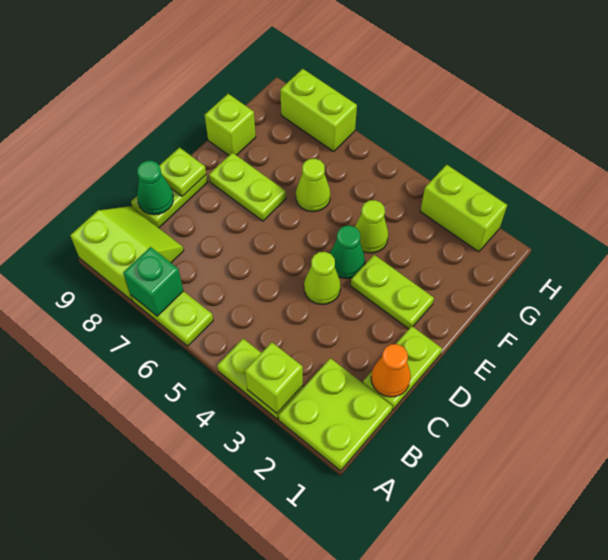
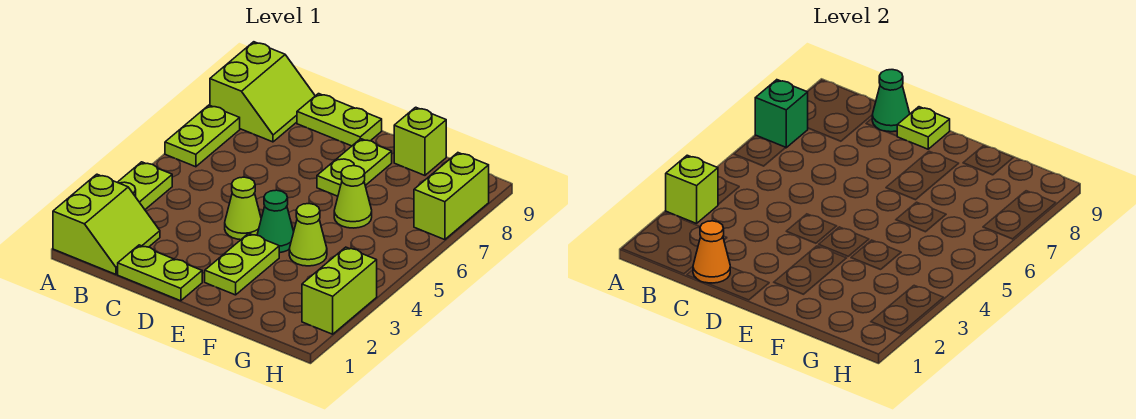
lime plate A1:B2 level 1 -> lime slope A1:B2 level 1 top A

